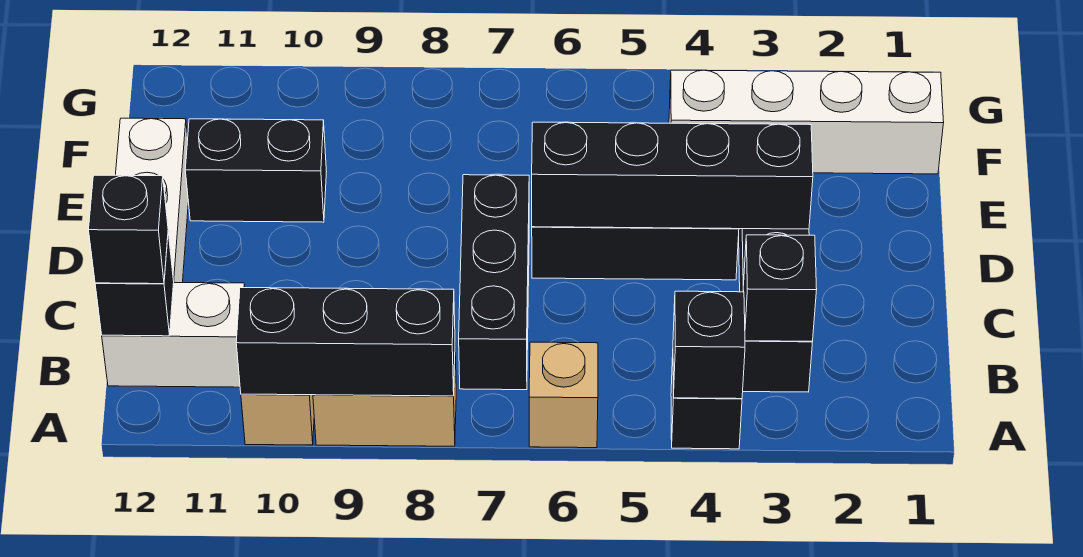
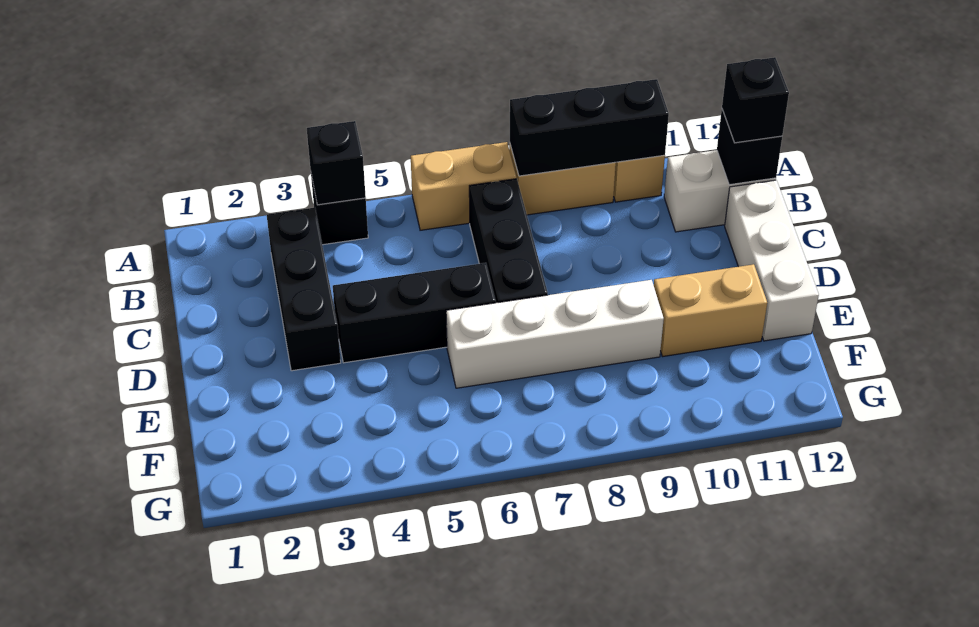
tan brick A6 level 1 -> tan brick A6:A7 level 1
black brick B3 level 2 -> none
black brick D3:D6 level 2 -> none
black brick E10:E11 level 1 -> tan brick E10:E11 level 1
white brick F1:F4 level 1 -> white brick E6:E9 level 1

